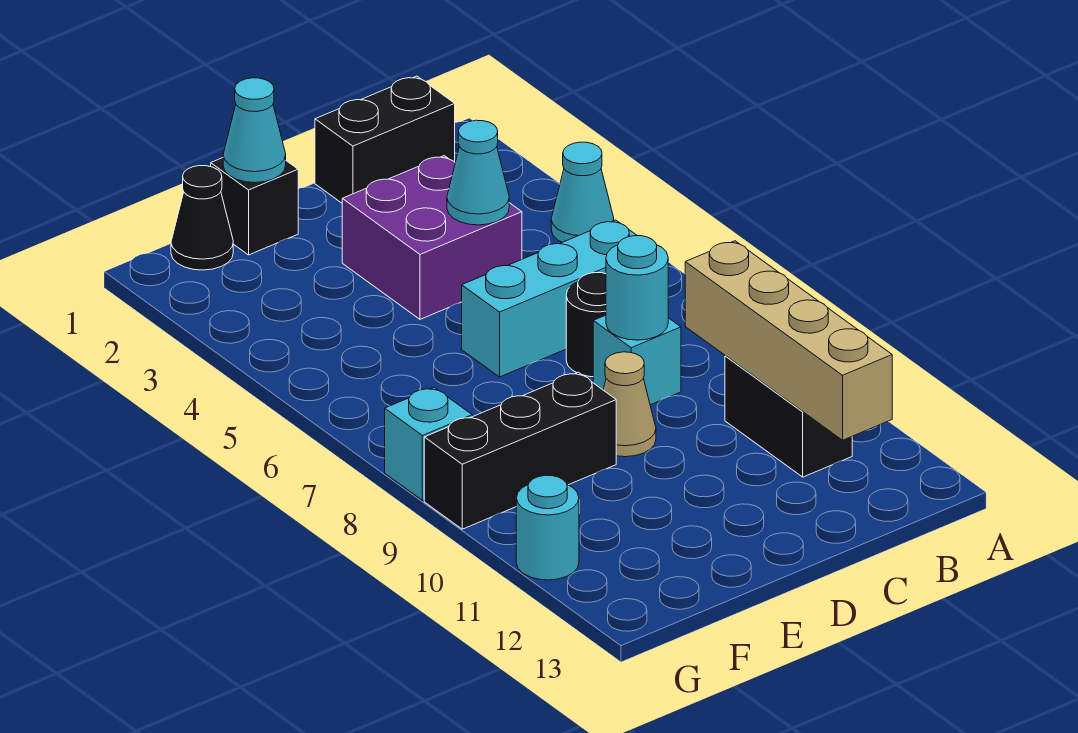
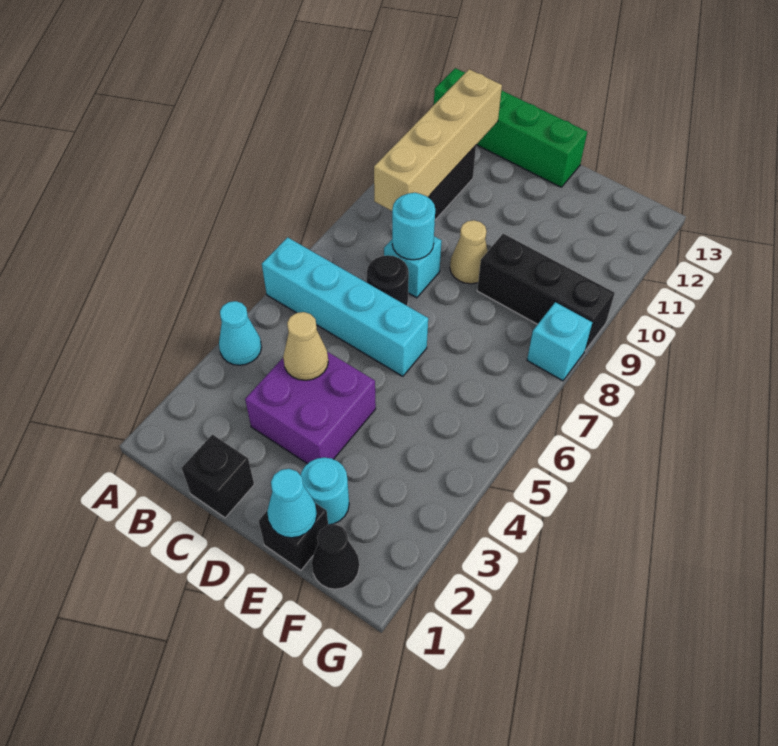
none -> green brick A13:D13 level 1
black brick B1:C1 level 1 -> black brick C1 level 1
cyan brick B6:D6 level 1 -> cyan brick A6:D6 level 1
cyan cone C4 level 2 -> tan cone C4 level 2
cyan round brick G11 level 1 -> cyan round brick E2 level 1

